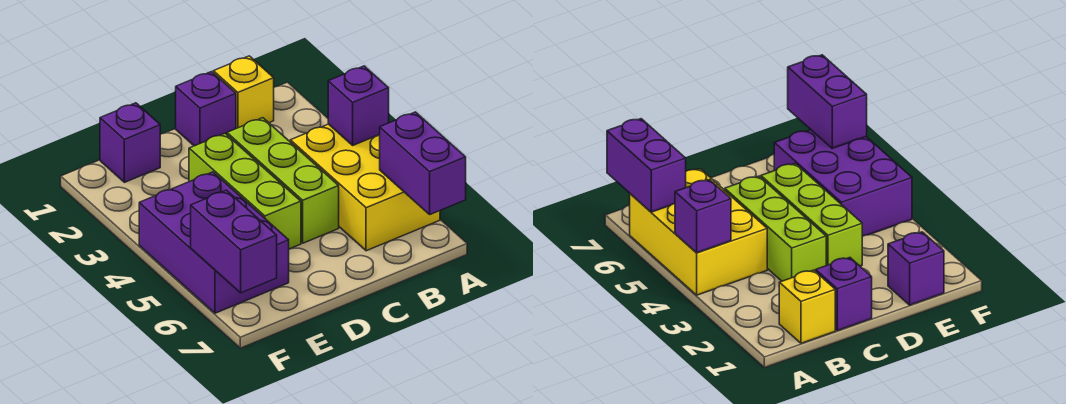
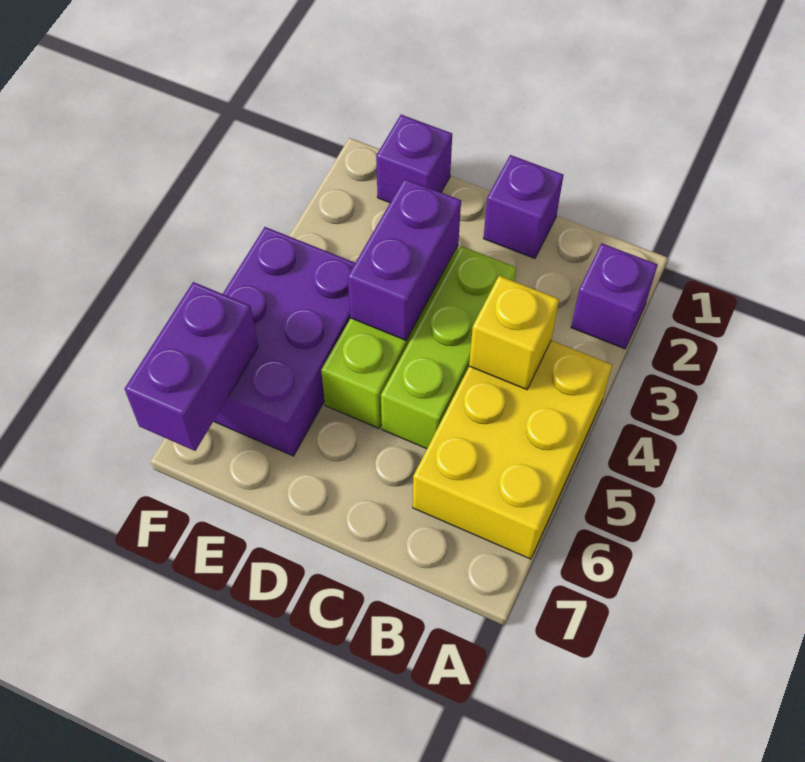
purple brick A4 level 2 -> purple brick A2 level 1
purple brick A6:A7 level 2 -> purple brick D3:D4 level 2
yellow brick B1 level 1 -> yellow brick B4 level 2

